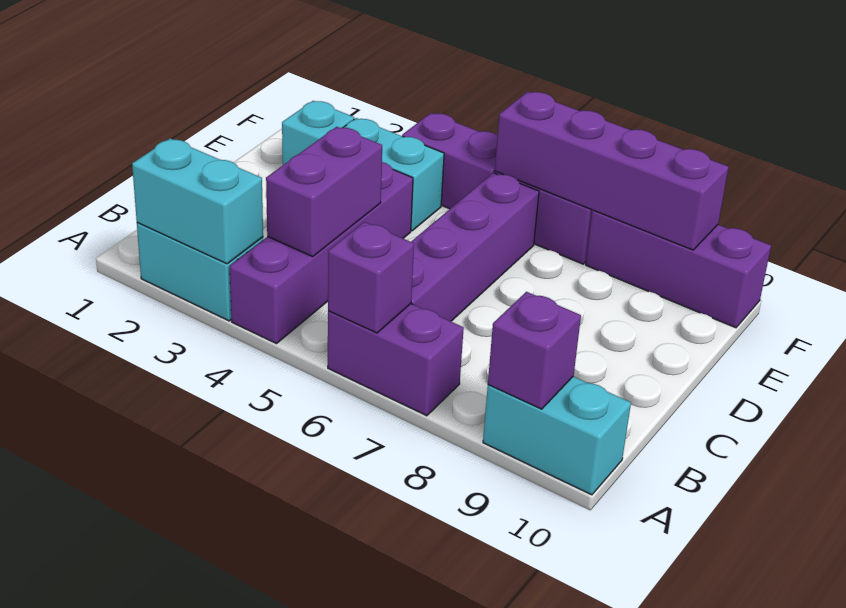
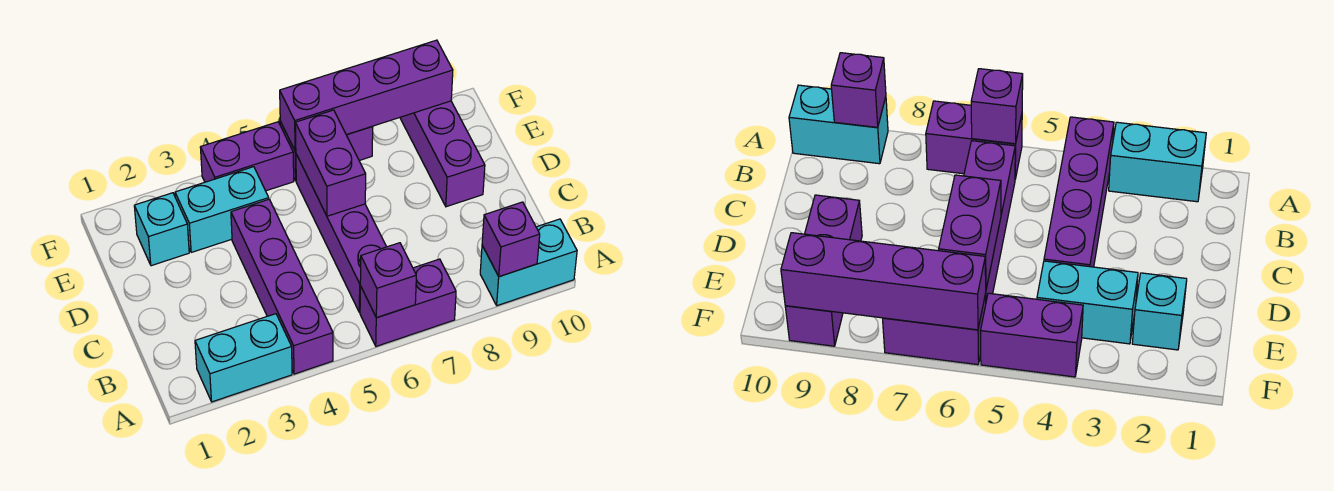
cyan brick A2:A3 level 2 -> none
purple brick B4:C4 level 2 -> purple brick D6:E6 level 2
purple brick F8:F10 level 1 -> purple brick D9:F9 level 1

